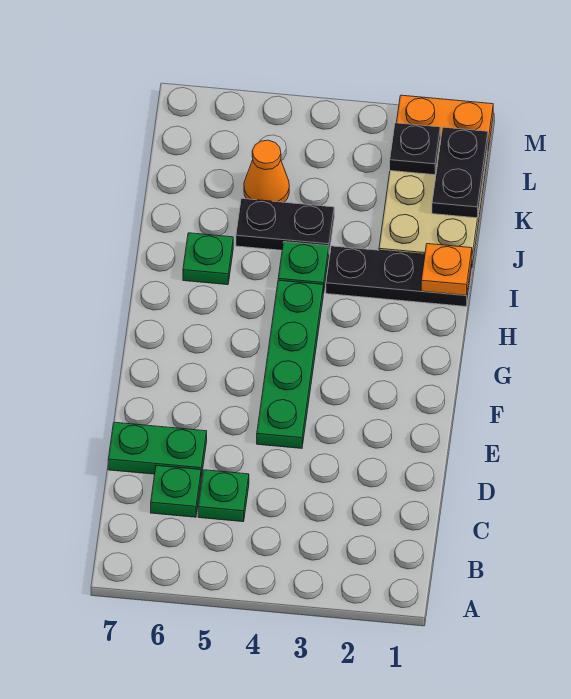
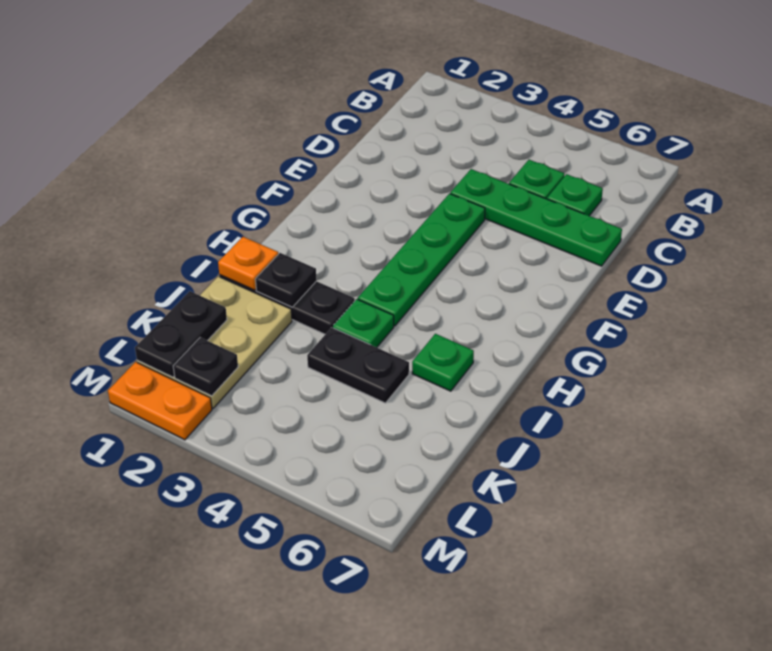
green plate D6:D7 level 1 -> green plate D4:D7 level 1
none -> black plate I2 level 2
orange cone K5 level 1 -> none

